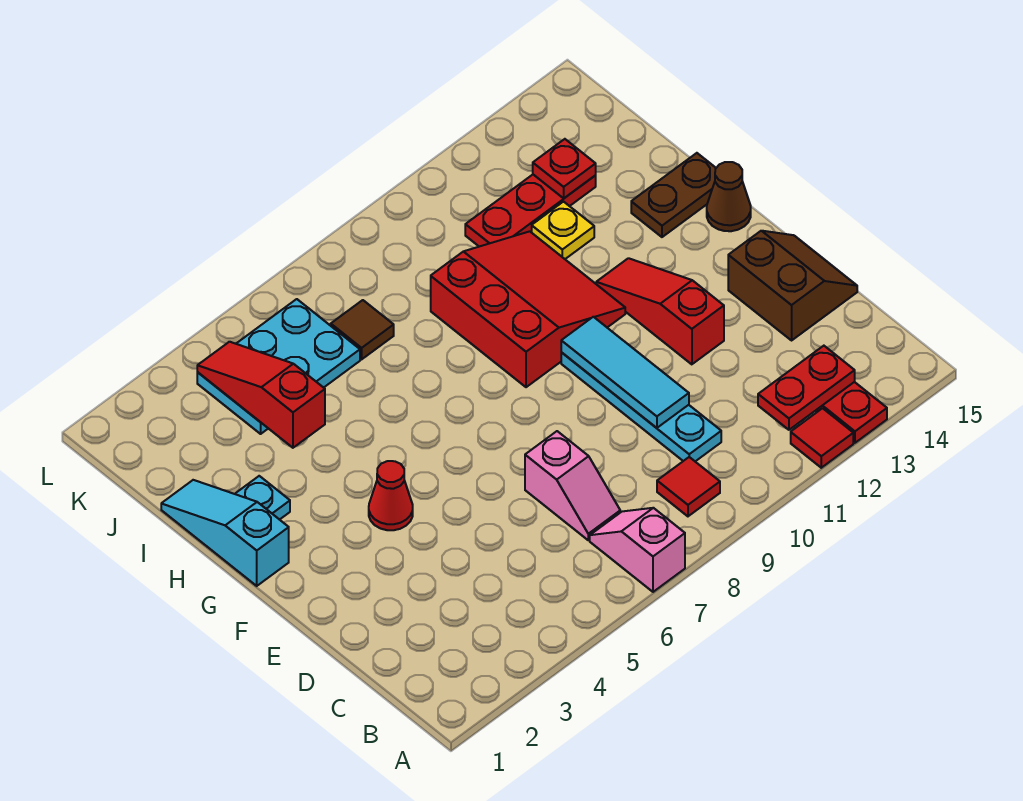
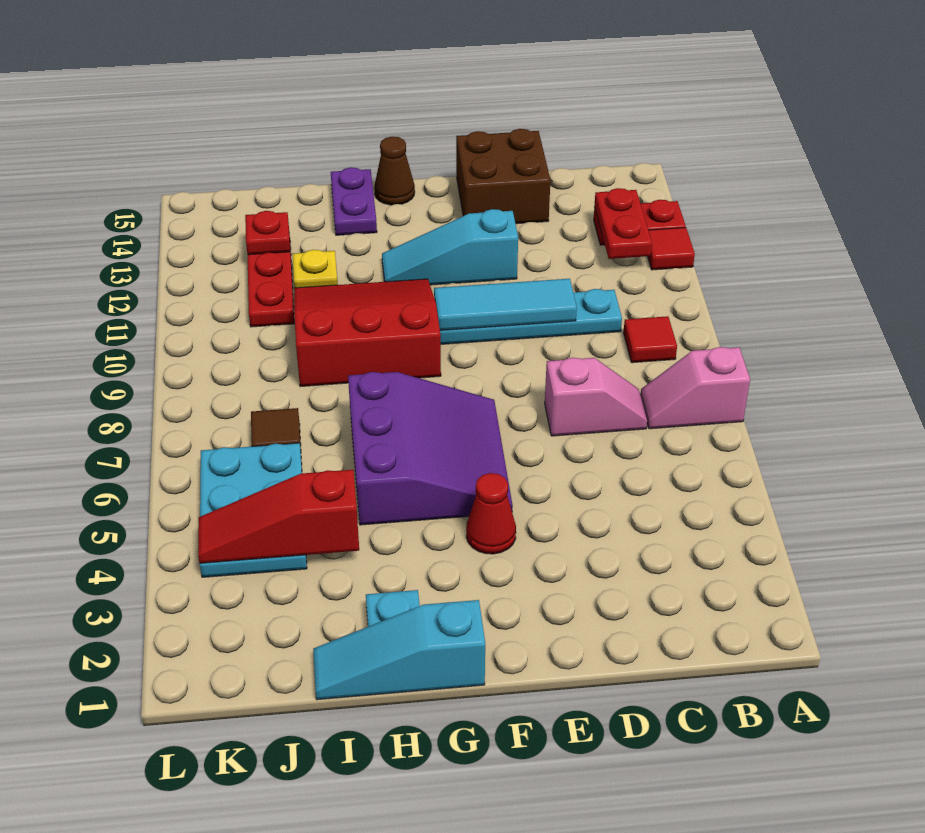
brown slope D14:E15 level 1 top 14 -> brown brick D14:E15 level 1
red slope E12:G12 level 1 top E -> cyan slope E12:G12 level 1 top E
none -> purple slope F5:H7 level 1 top H
brown plate H14:H15 level 1 -> purple plate H14:H15 level 1

